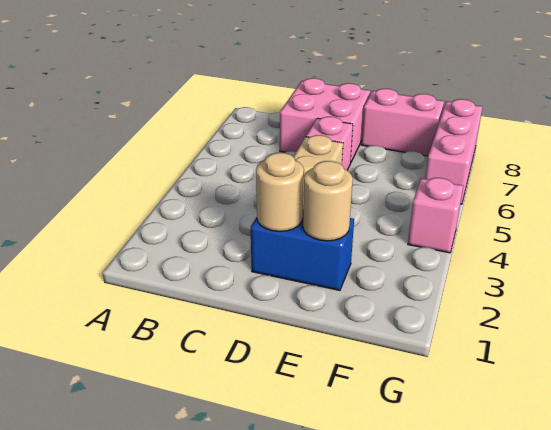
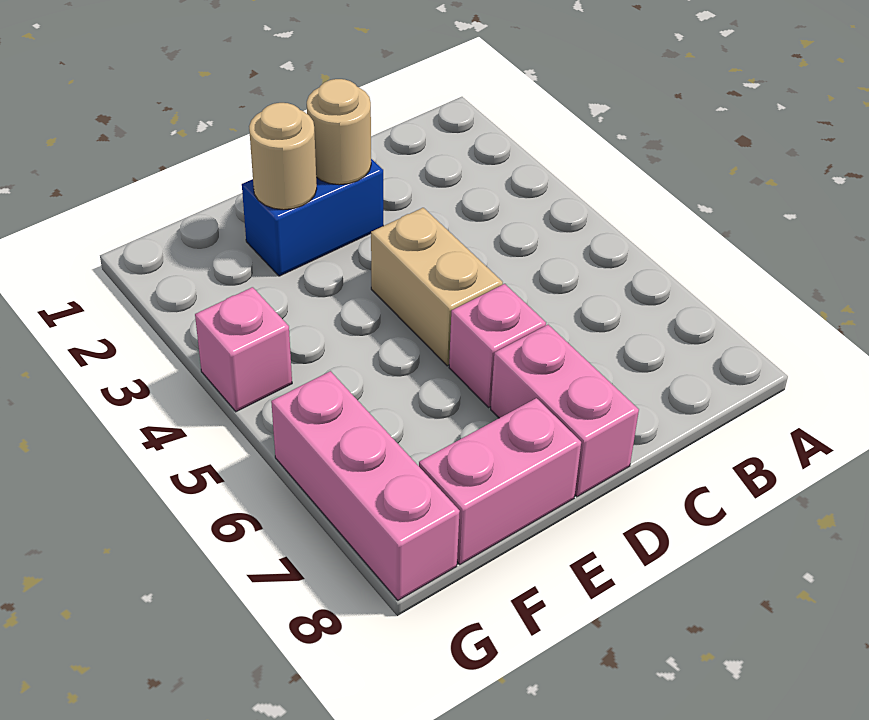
pink brick C7:D8 level 1 -> pink brick D7:D8 level 1

